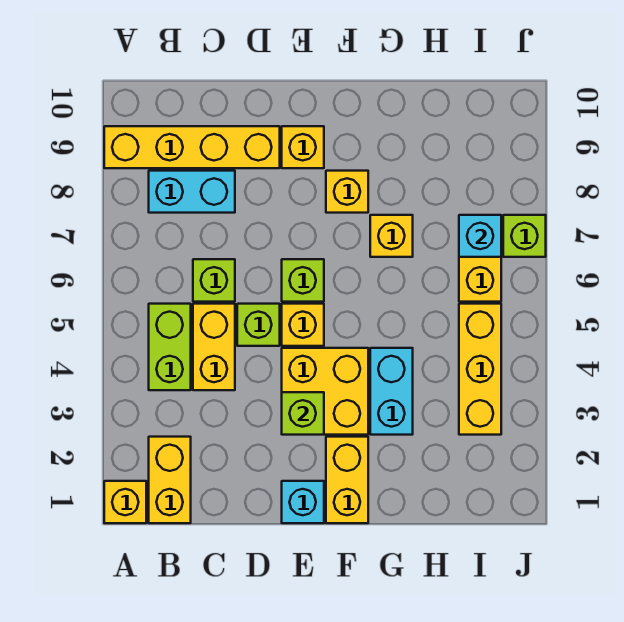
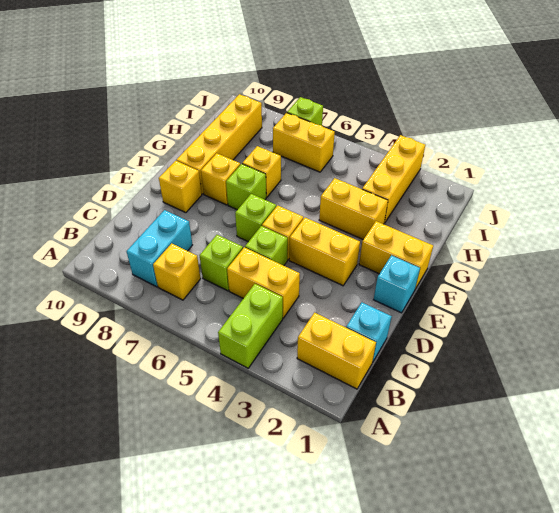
yellow brick A1 level 1 -> yellow brick B7 level 1
yellow brick A9:D9 level 1 -> yellow brick F9:I9 level 1
lime brick B4:B5 level 1 -> lime brick A4:B4 level 1
yellow brick E3:F4 level 1 -> yellow brick E3:E4 level 1
lime brick E3 level 2 -> lime brick F7 level 1
cyan brick G3:G4 level 1 -> yellow brick G3:G4 level 1
yellow brick I3:I5 level 1 -> yellow brick H3:J3 level 1
cyan brick I7 level 2 -> cyan brick C1 level 1

